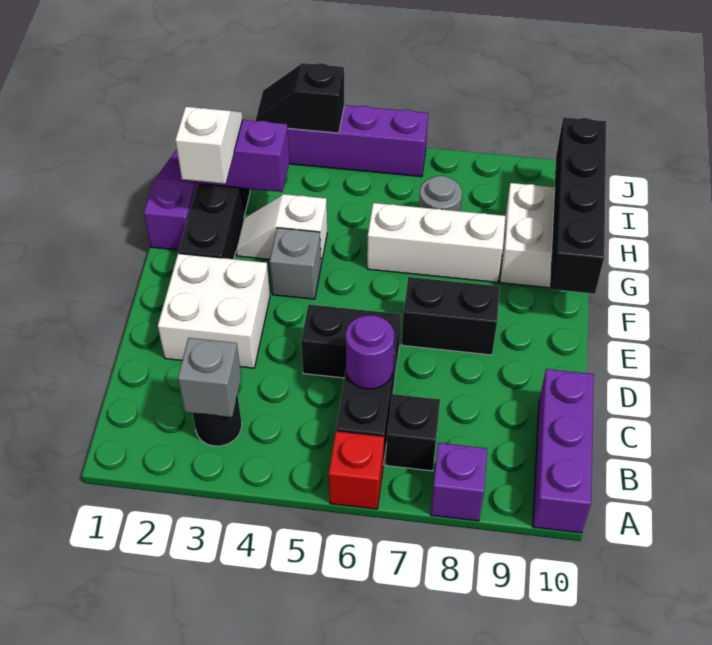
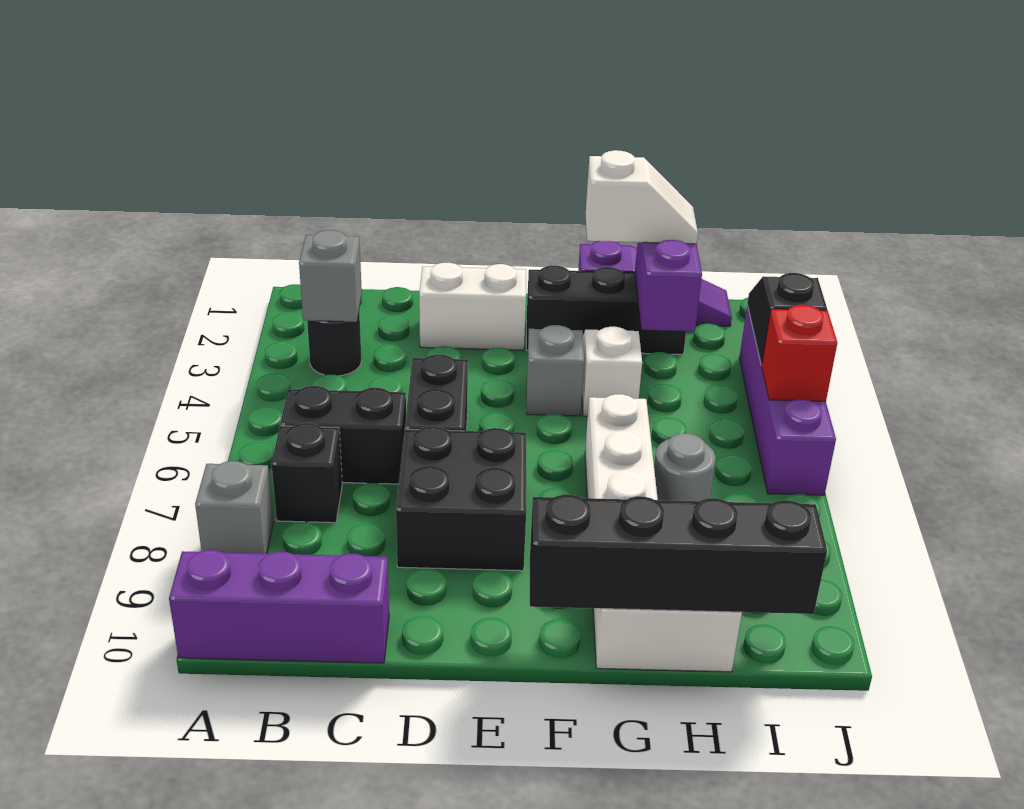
red brick A6 level 1 -> red brick J5 level 2
purple brick A8 level 1 -> grey brick A8 level 1
purple round brick C6 level 2 -> none
white brick D2:E3 level 1 -> white brick D2:E2 level 1
black brick E7:E8 level 1 -> black brick D7:E8 level 1

